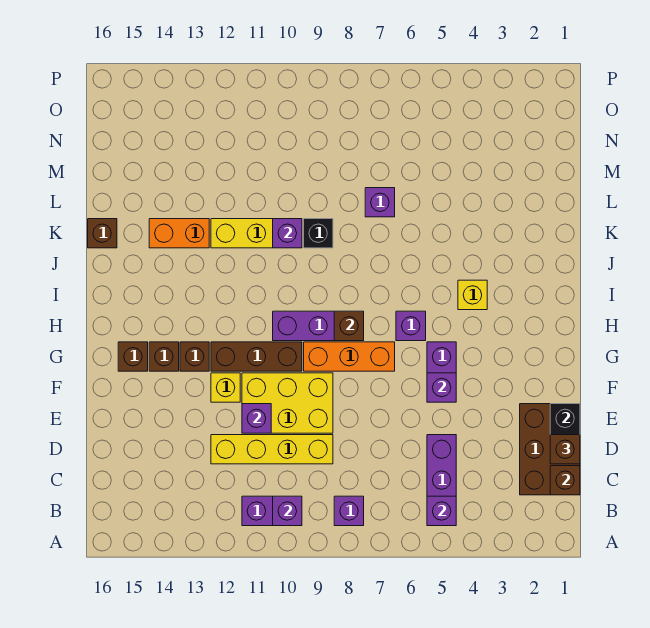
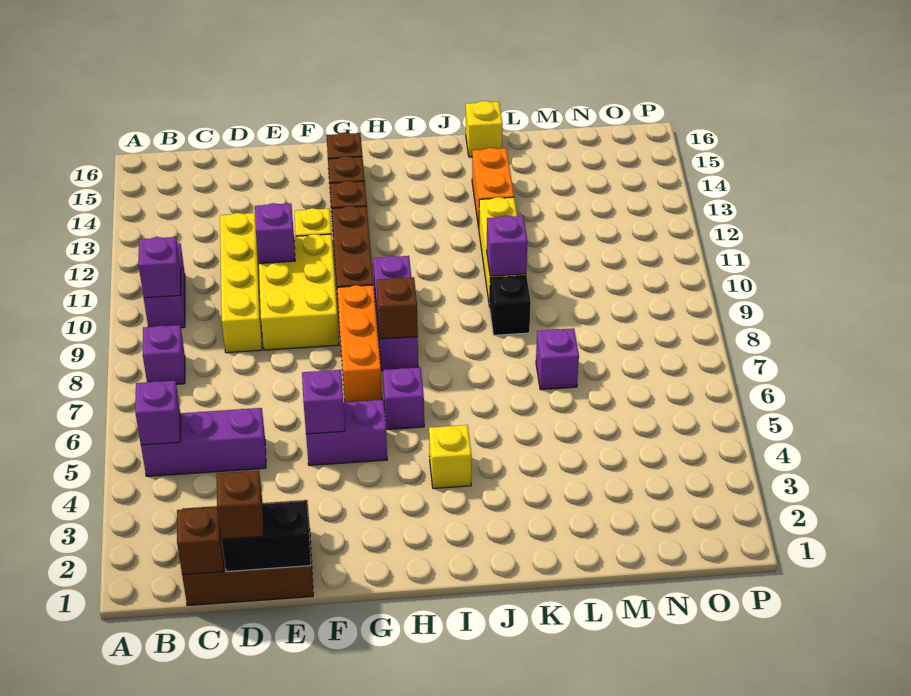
brown brick K16 level 1 -> yellow brick K16 level 1

